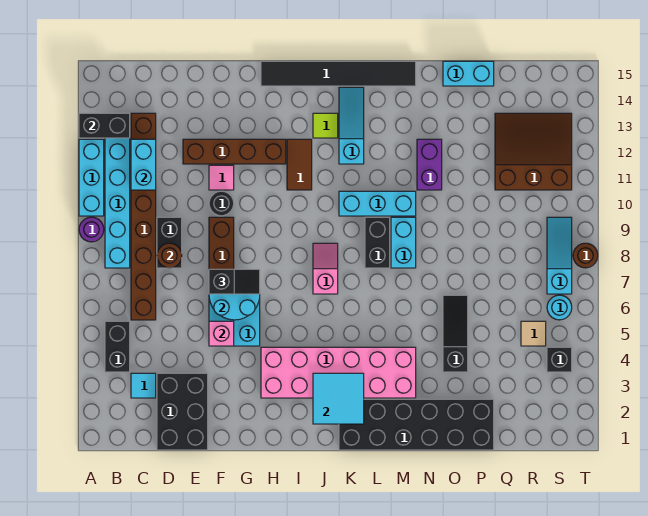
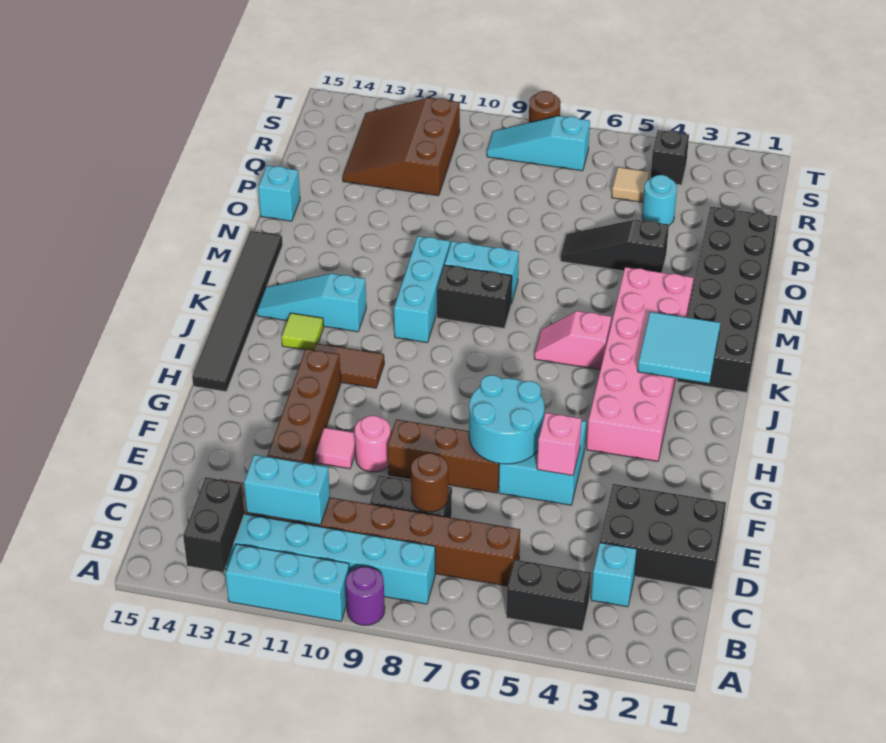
cyan tile C3 level 1 -> cyan brick C3 level 1
black slope F7:G7 level 3 top F -> none
black round brick F10 level 1 -> pink round brick F10 level 1
pink slope J7:J8 level 1 top 7 -> pink slope K5:K6 level 1 top 5
purple brick N11:N12 level 1 -> none
cyan brick O15:P15 level 1 -> cyan brick O15 level 1
cyan round brick S6 level 1 -> cyan round brick Q4 level 1

